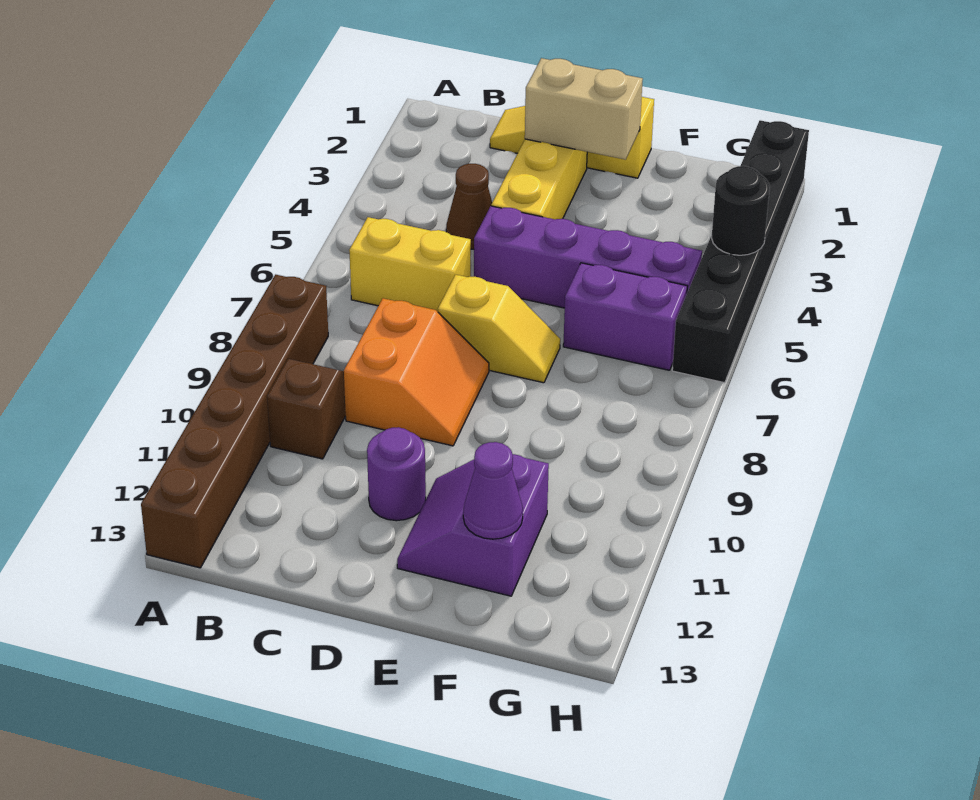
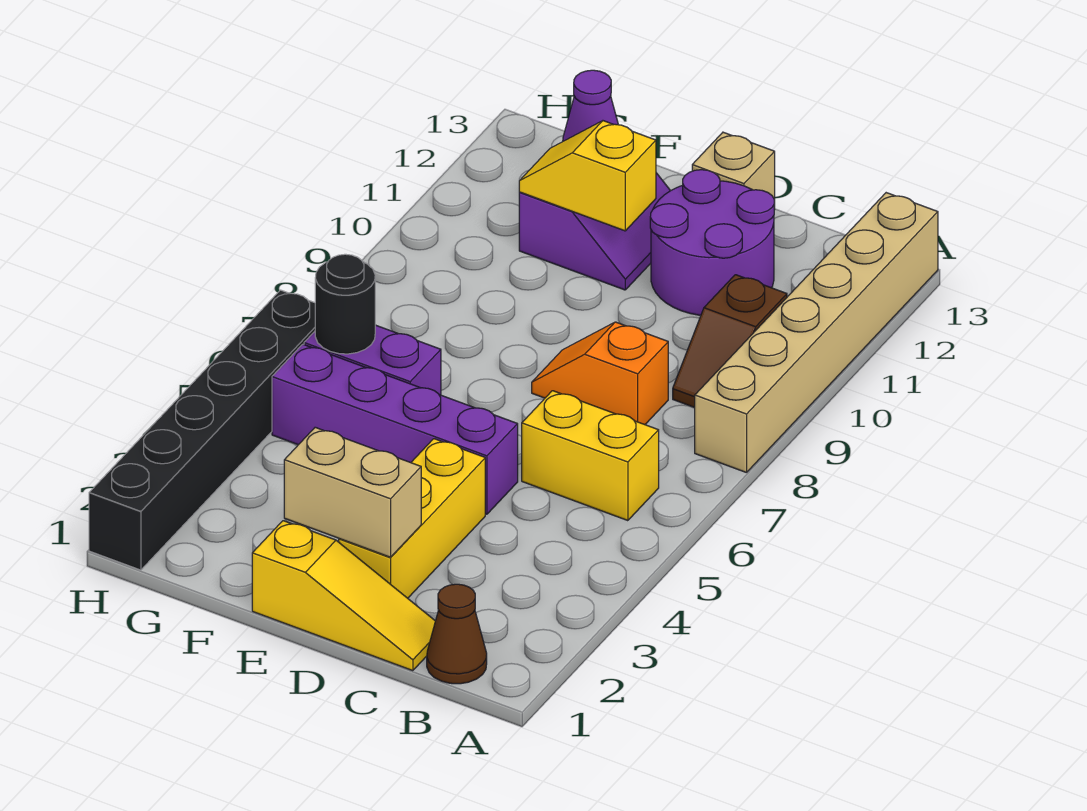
brown brick A8:A13 level 1 -> tan brick A8:A13 level 1
brown cone C4 level 1 -> brown cone B1 level 1
orange slope C8:D9 level 1 top C -> orange slope C8:D8 level 1 top C
yellow slope D7:E7 level 1 top D -> yellow slope E11:F11 level 2 top E
purple round brick D11 level 1 -> purple round brick C11:D12 level 1
none -> tan brick D13 level 1
black round brick H4 level 2 -> black round brick G6 level 2

